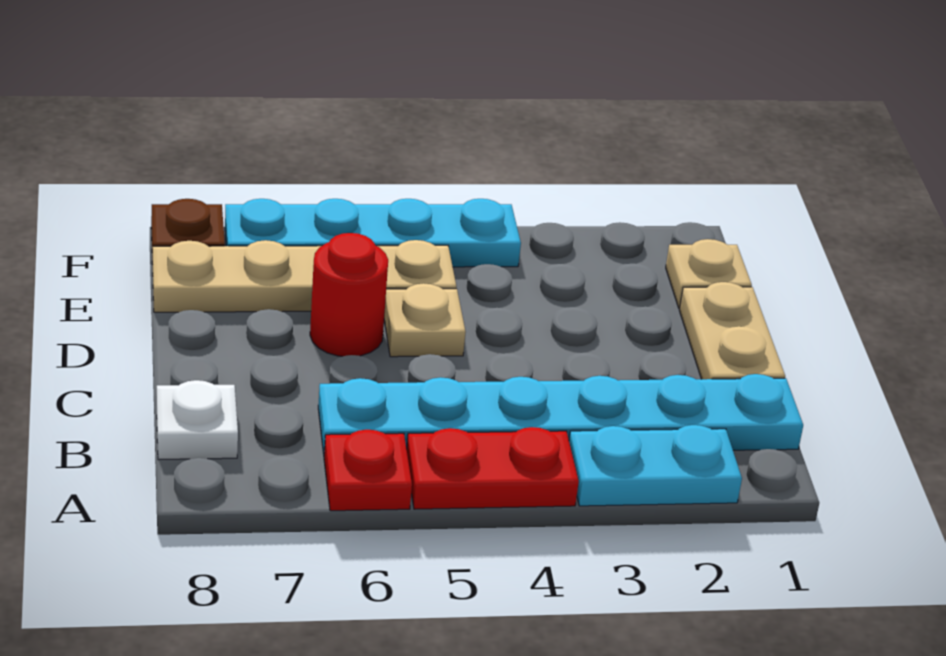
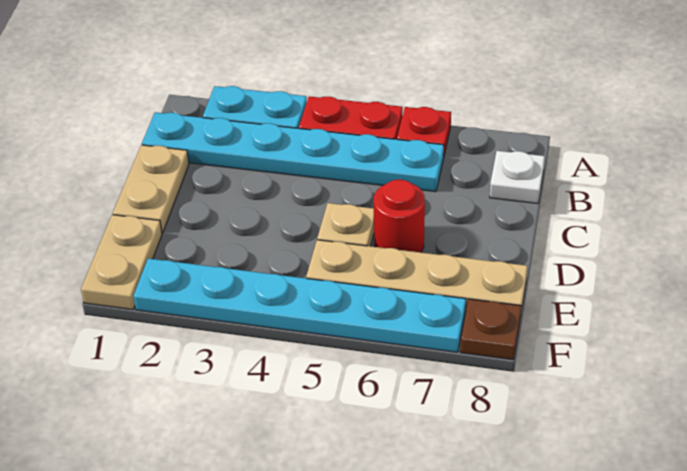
tan plate E1 level 1 -> tan plate E1:F1 level 1
cyan plate F4:F7 level 1 -> cyan plate F2:F7 level 1

